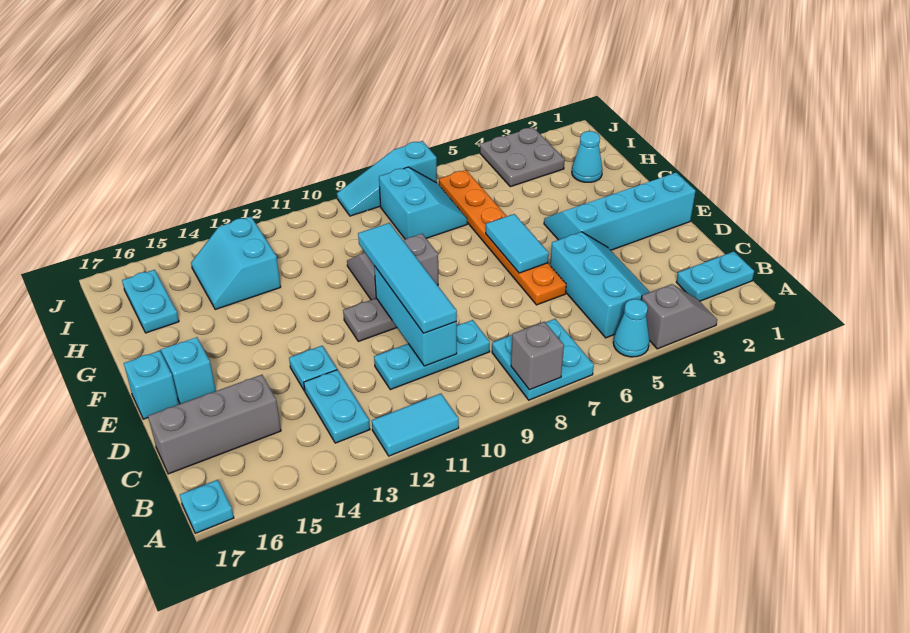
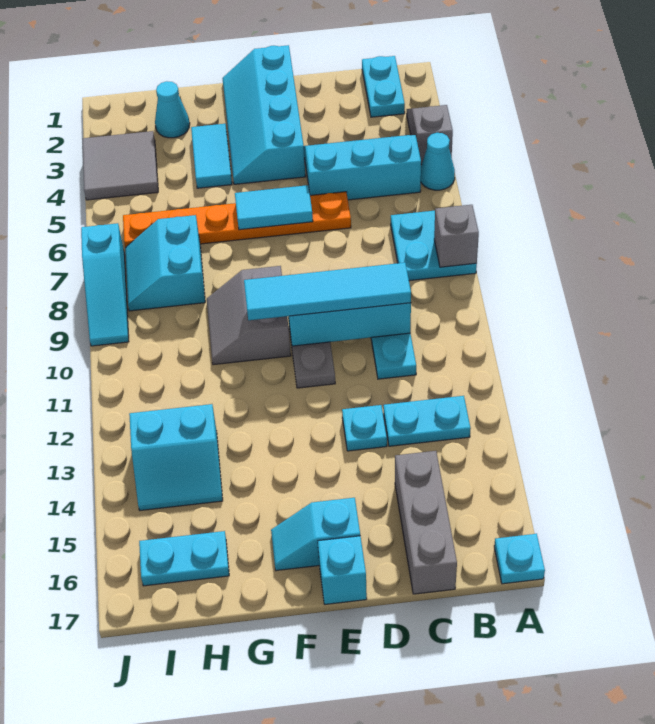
cyan tile A11:A12 level 1 -> cyan tile G3:G4 level 1
cyan slope H7:I8 level 1 top 8 -> cyan slope H7:I8 level 1 top H
grey plate I3:J4 level 1 -> grey tile I3:J4 level 1

